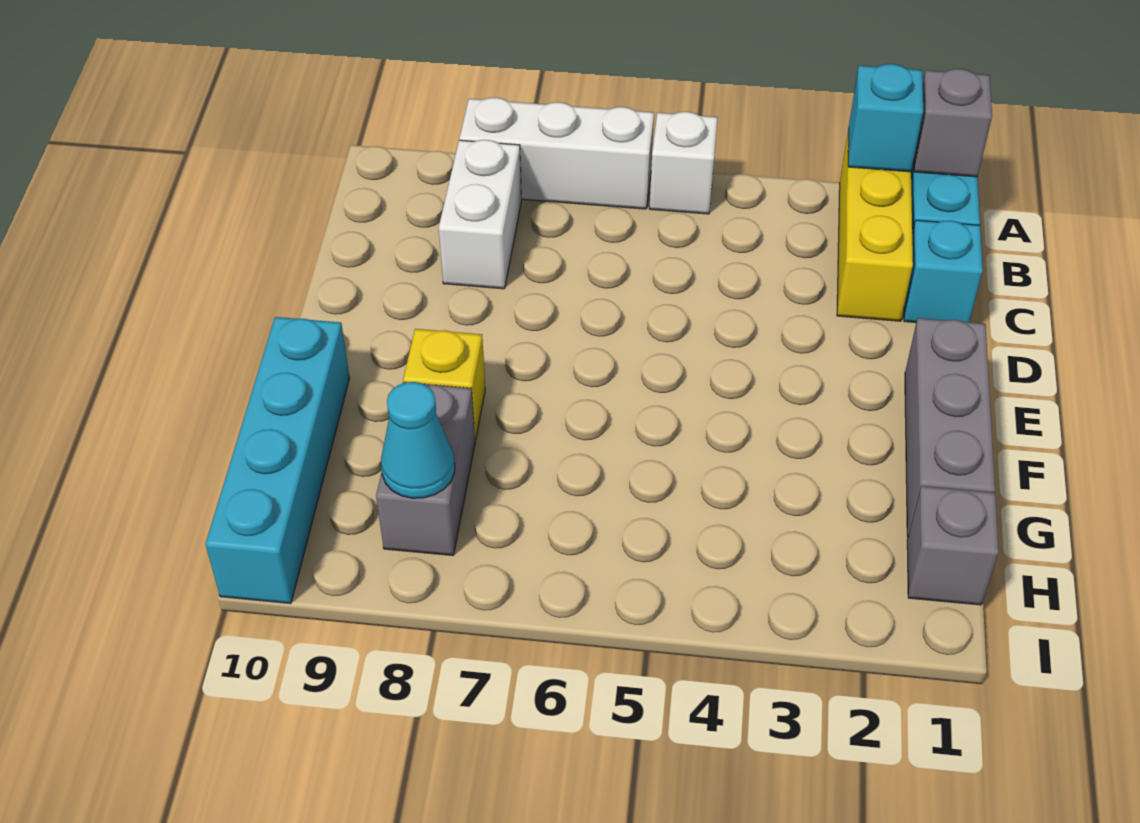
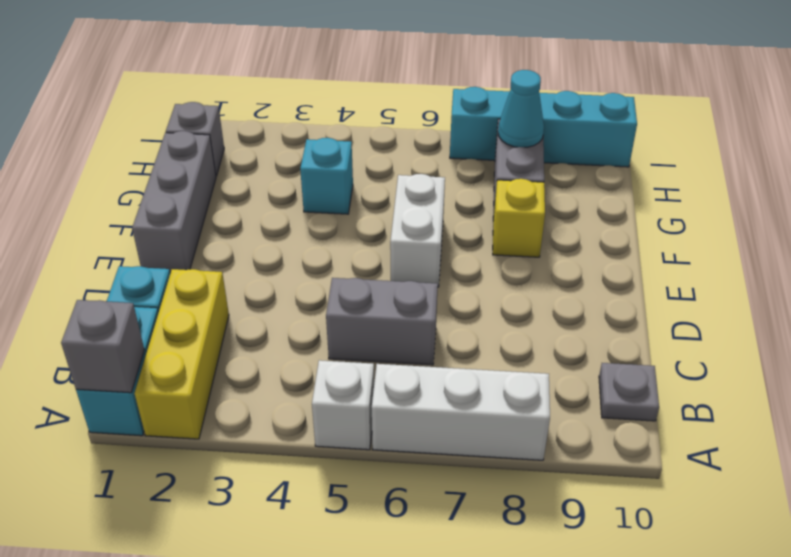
cyan brick A2 level 2 -> cyan brick G4 level 1
white brick B8:C8 level 1 -> white brick E6:F6 level 1
none -> grey plate B10 level 1
none -> grey brick C5:C6 level 1
cyan brick F10:I10 level 1 -> cyan brick I7:I10 level 1

